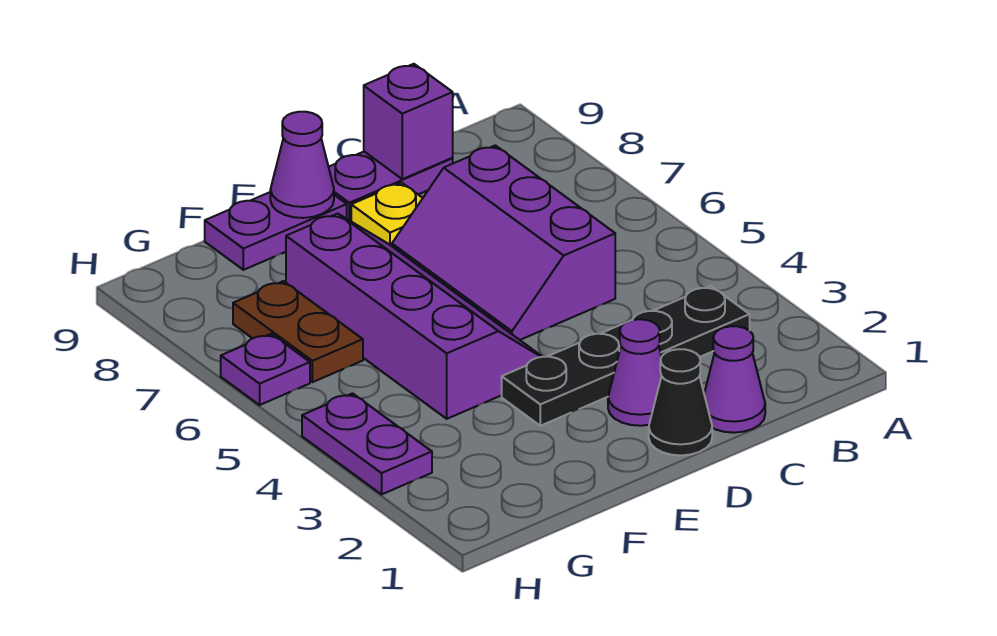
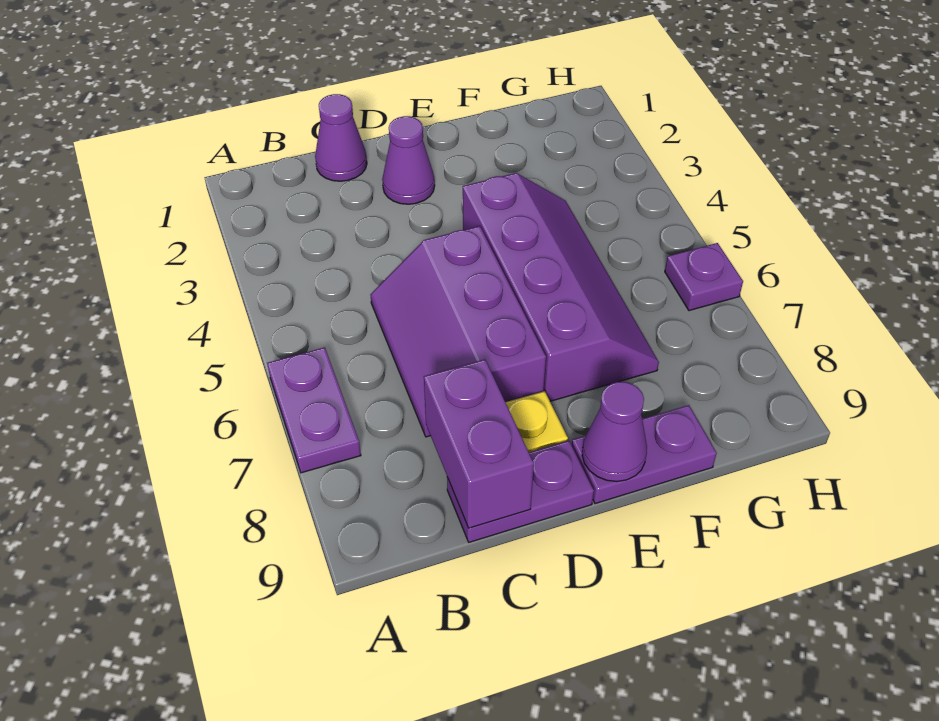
black plate B3:E3 level 1 -> none
purple slope C5:D7 level 1 top C -> purple slope C5:D7 level 1 top D
purple brick C9 level 2 -> purple brick C8:C9 level 2
black cone D1 level 1 -> none
purple slope E4:F7 level 1 top F -> purple slope E4:F7 level 1 top E
brown plate G6:G7 level 1 -> none
purple plate H3:H4 level 1 -> purple plate A6:A7 level 1

